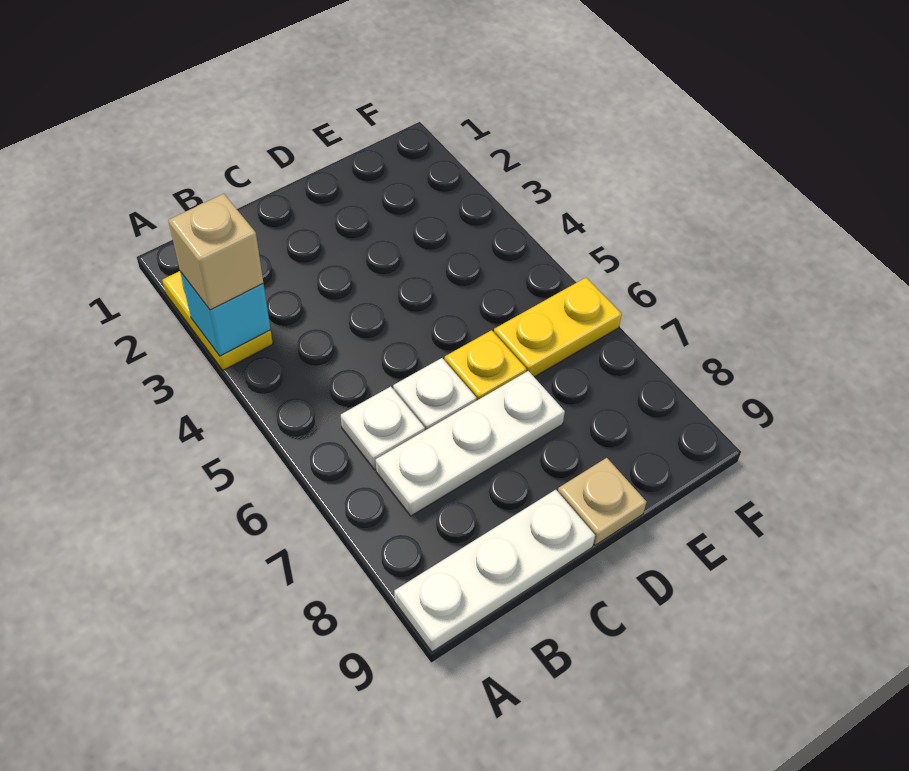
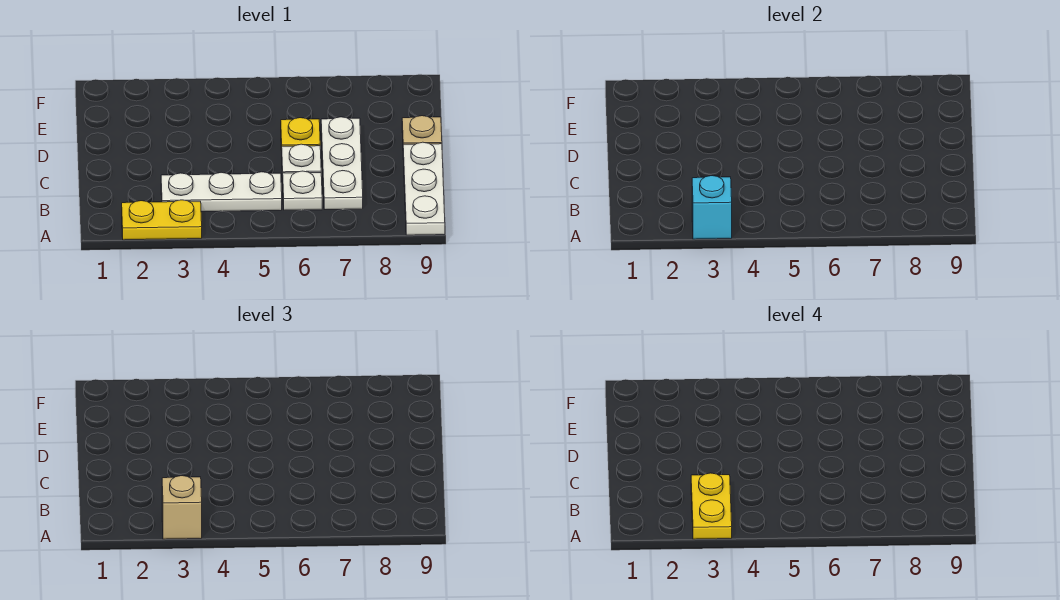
none -> white plate B3:B5 level 1
yellow plate E6:F6 level 1 -> yellow plate A3:B3 level 4

